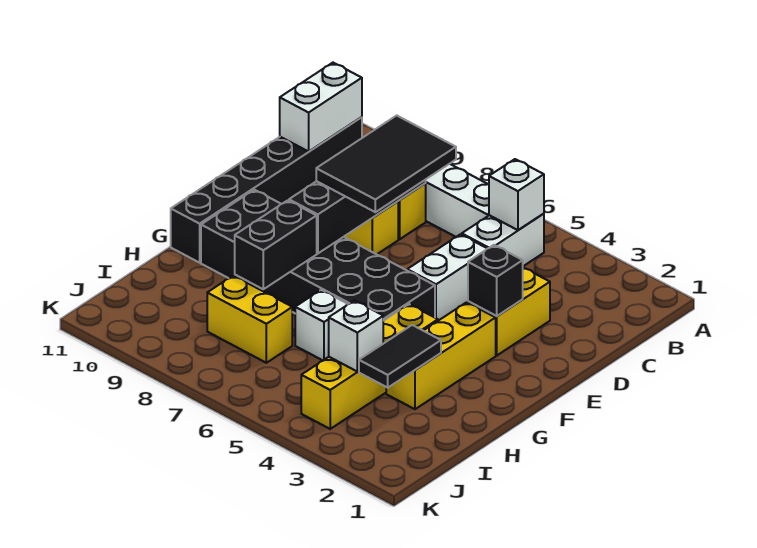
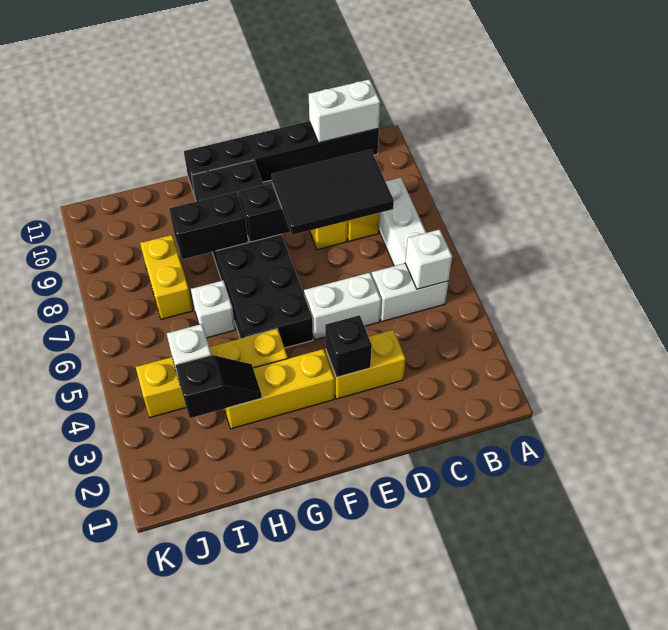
black tile H3:I3 level 2 -> black slope H3:I3 level 2 top I

